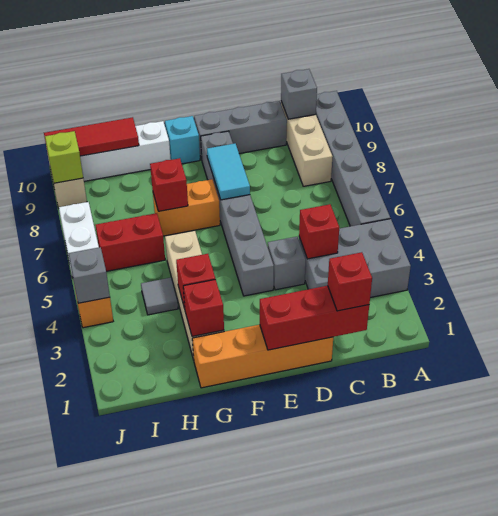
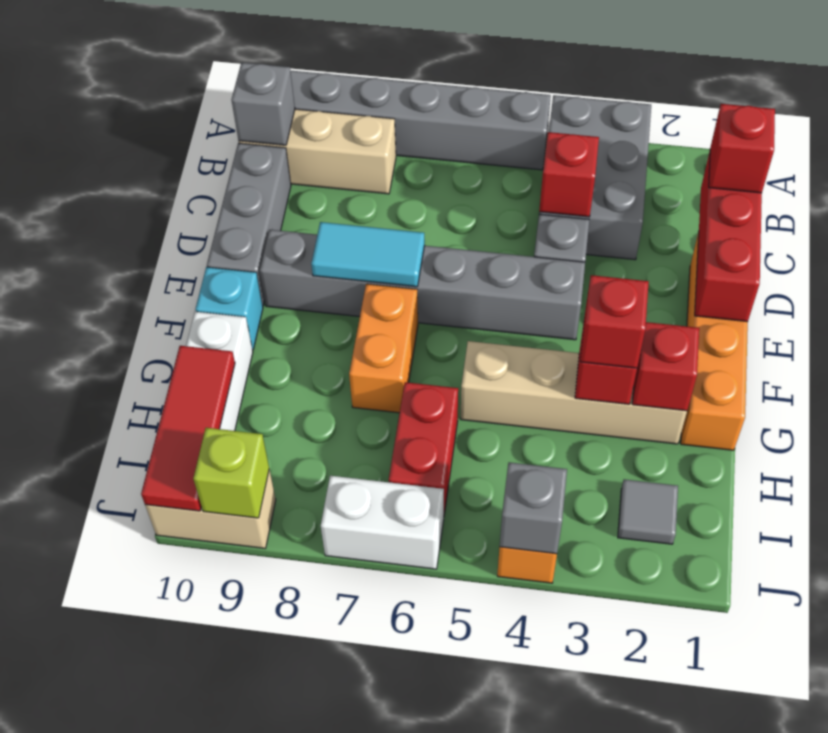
red brick G7 level 2 -> red brick G3 level 3
grey tile H4 level 1 -> grey tile I2 level 1

